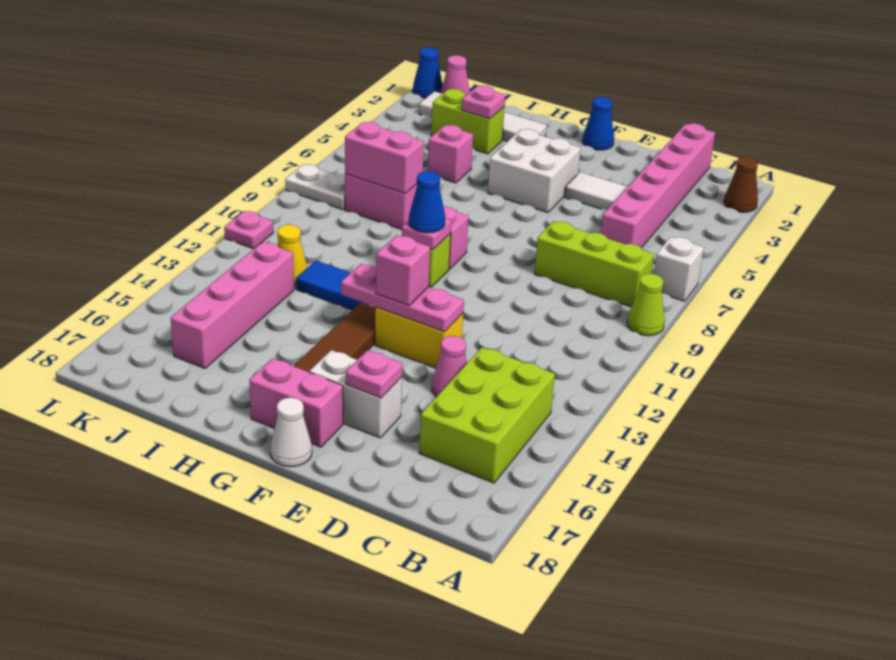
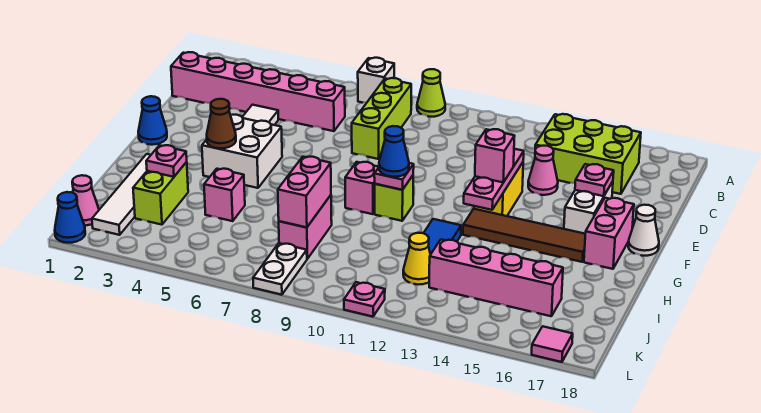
brown cone A2 level 1 -> brown cone G4 level 2
none -> pink tile L17 level 1

